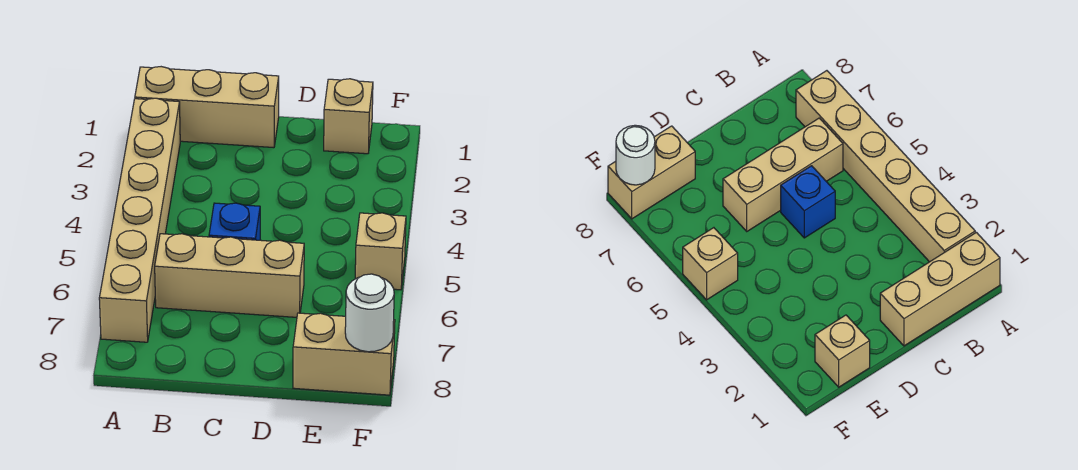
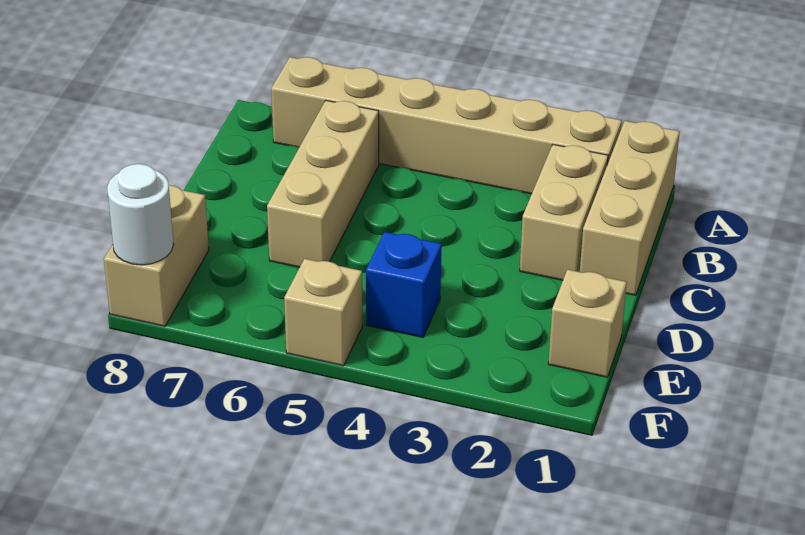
none -> tan brick B2:C2 level 1
blue brick C5 level 1 -> blue brick E4 level 1

